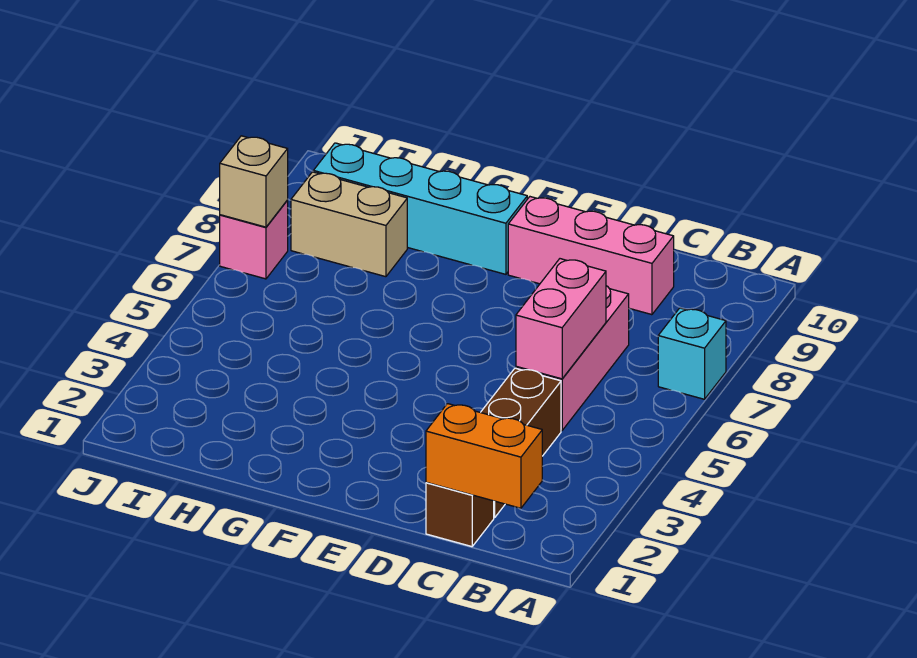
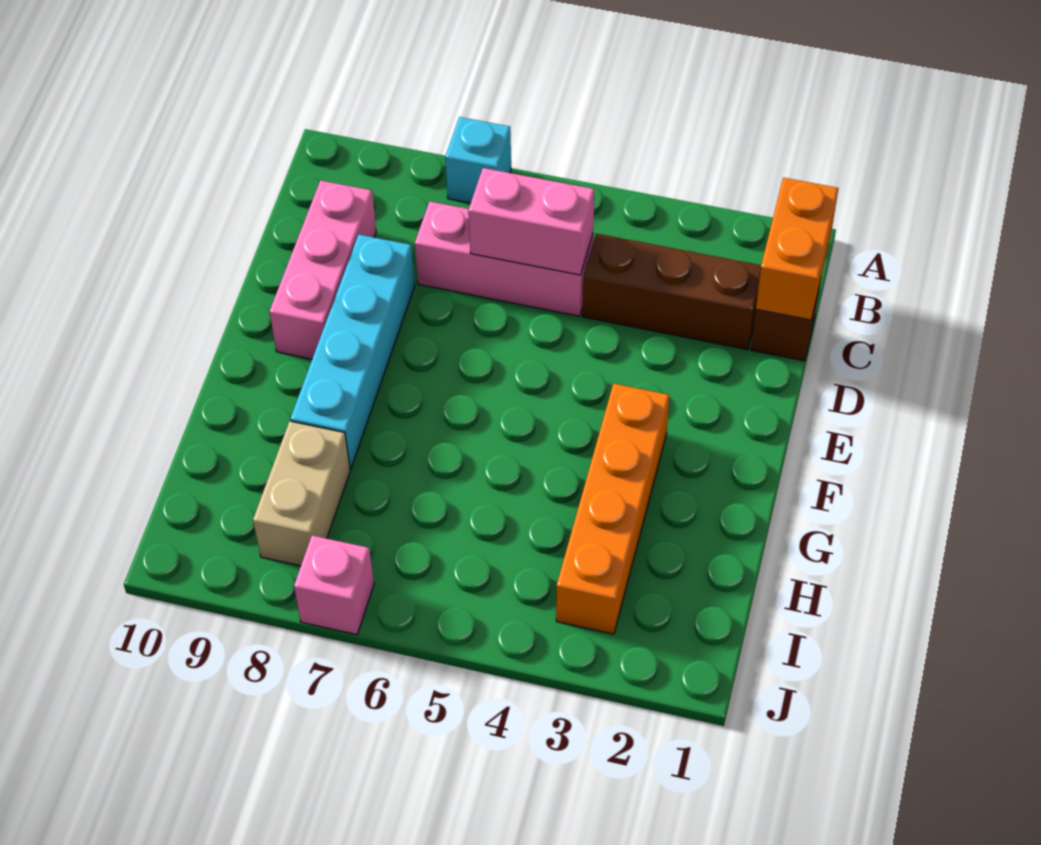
none -> orange brick F3:I3 level 1
cyan brick F9:I9 level 1 -> cyan brick D8:G8 level 1
tan brick J7 level 2 -> none

